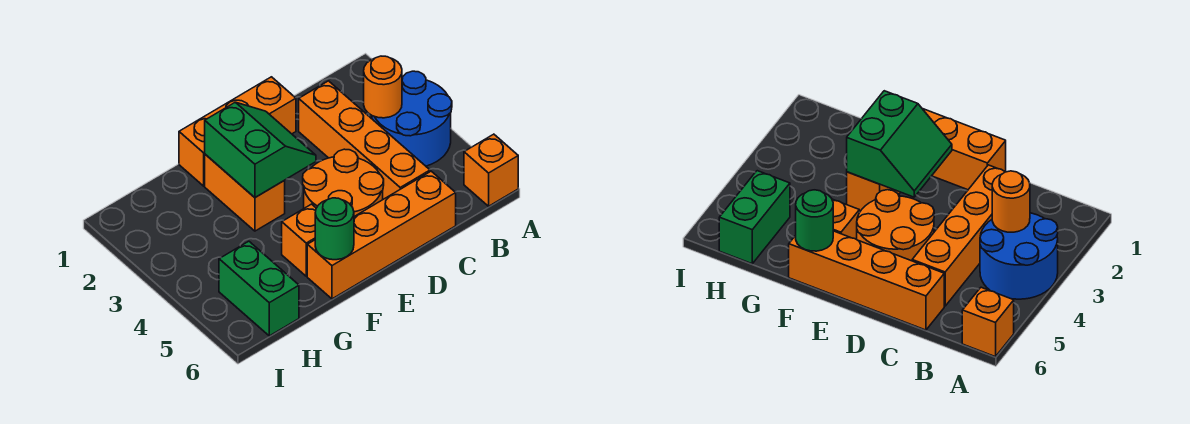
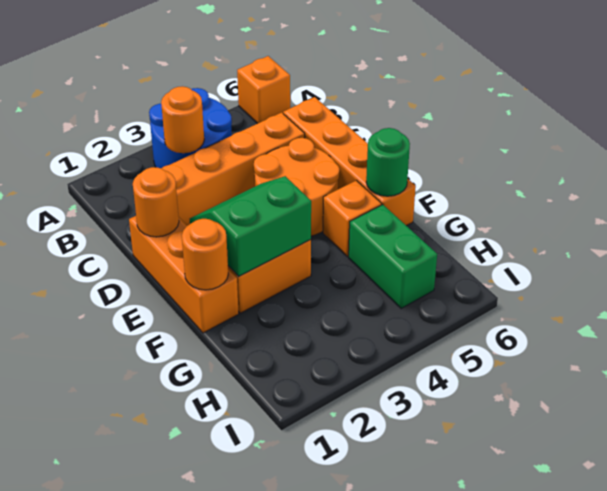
none -> orange round brick D1 level 2
none -> orange round brick F1 level 2
green brick H5:H6 level 1 -> green brick G5:H5 level 1

